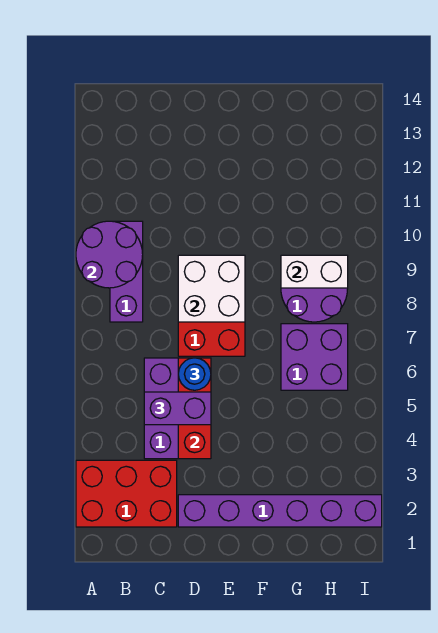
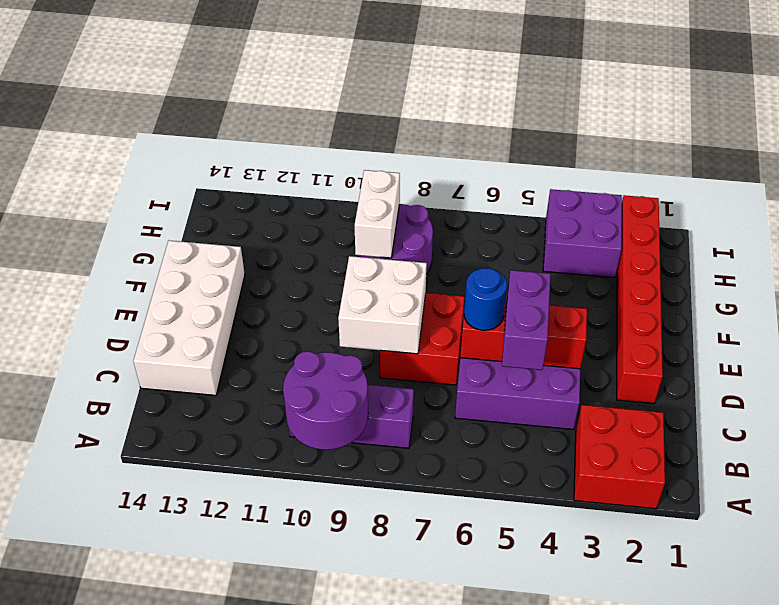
red brick A2:C3 level 1 -> red brick A2:B3 level 1
none -> white brick C13:F14 level 1
purple brick D2:I2 level 1 -> red brick D2:I2 level 1
purple brick G6:H7 level 1 -> purple brick H3:I4 level 1

